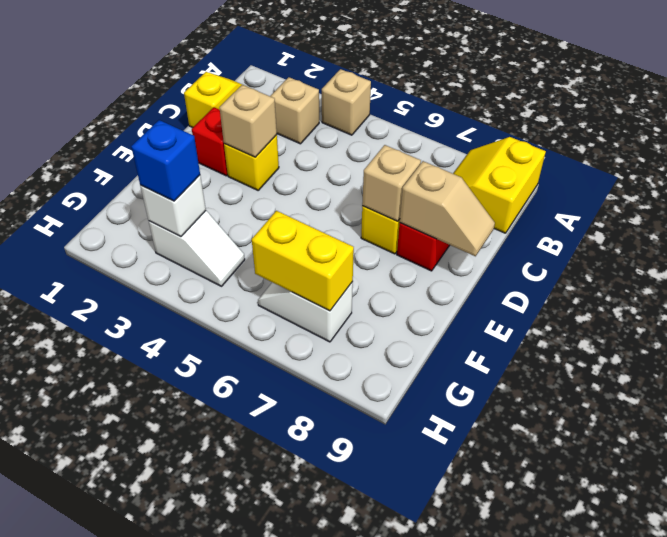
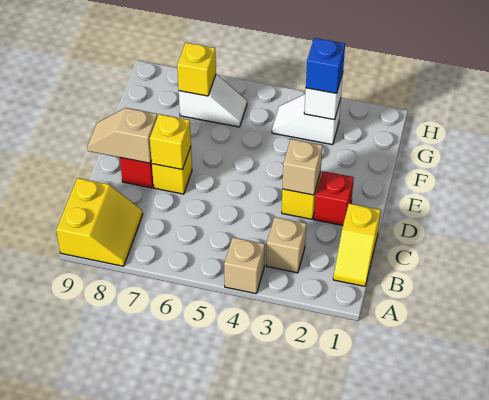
tan brick D7 level 2 -> yellow brick D7 level 2
yellow brick G6:G7 level 2 -> yellow brick G7 level 2

